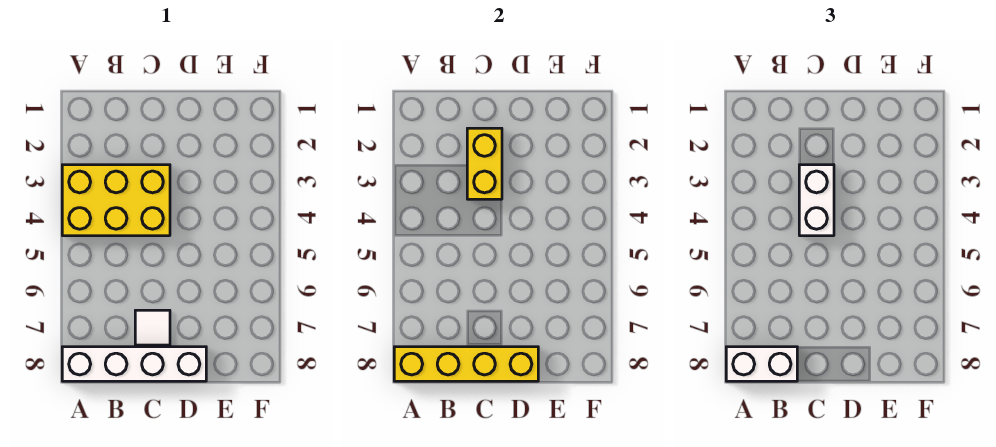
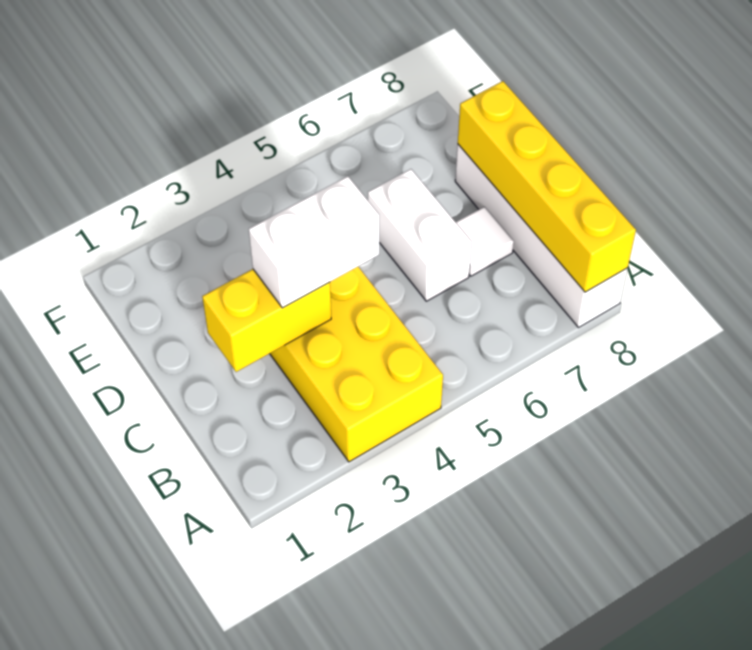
white brick A8:B8 level 3 -> white brick C6:D6 level 1

